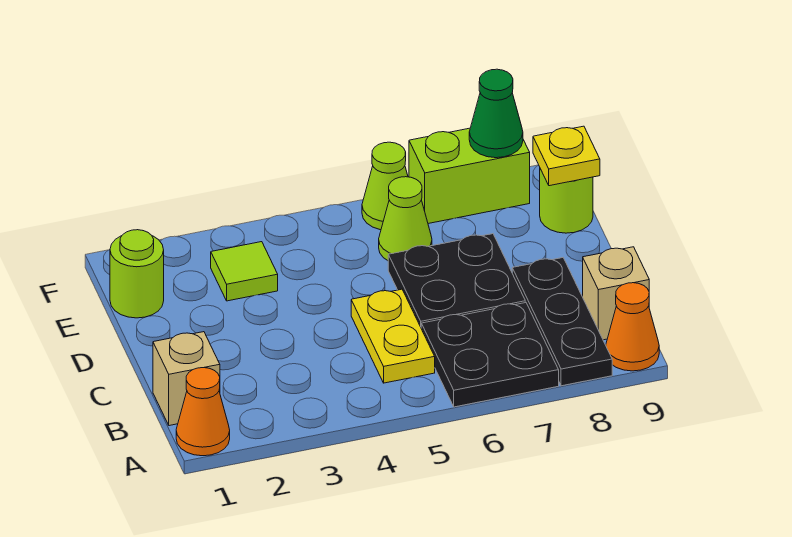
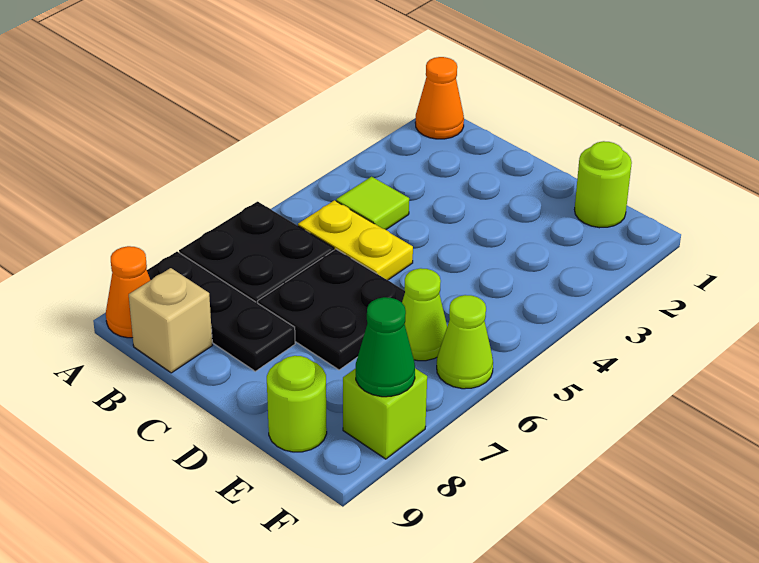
tan brick B1 level 1 -> none
lime tile E3 level 1 -> lime tile B4 level 1
yellow plate E9 level 2 -> none
lime brick F7:F8 level 1 -> lime brick F8 level 1

